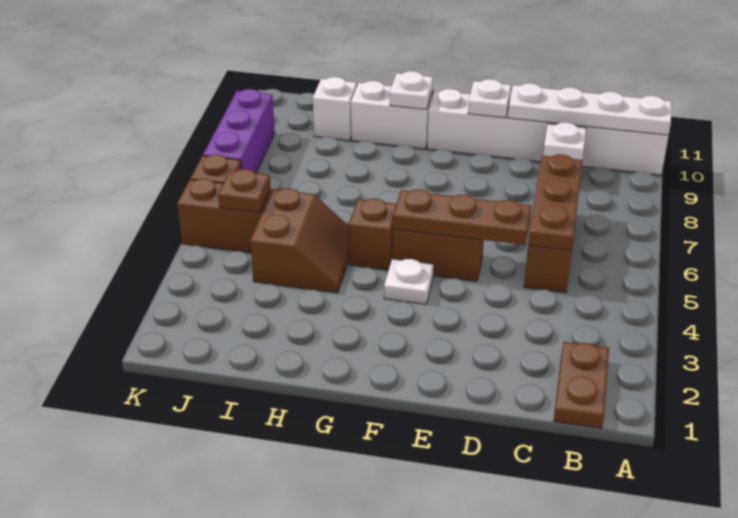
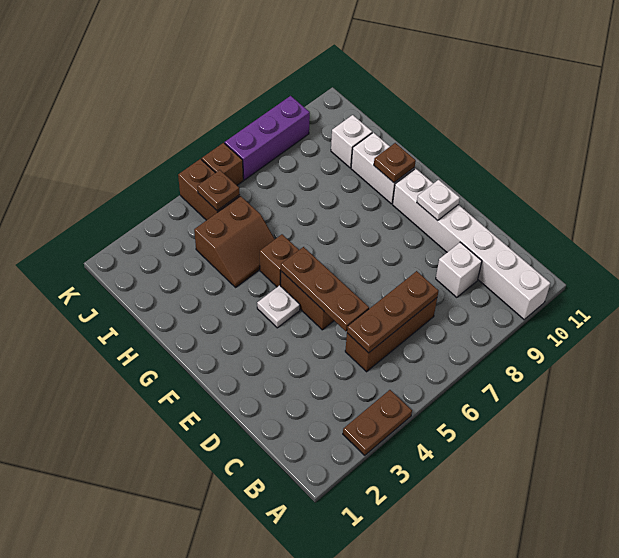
white plate A10:D10 level 2 -> none
brown plate B1:B2 level 1 -> brown plate A3:A4 level 1
white plate G10 level 2 -> brown plate G10 level 2

